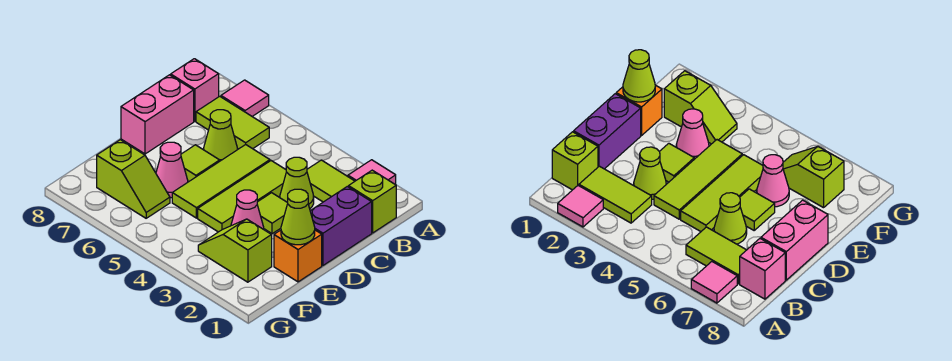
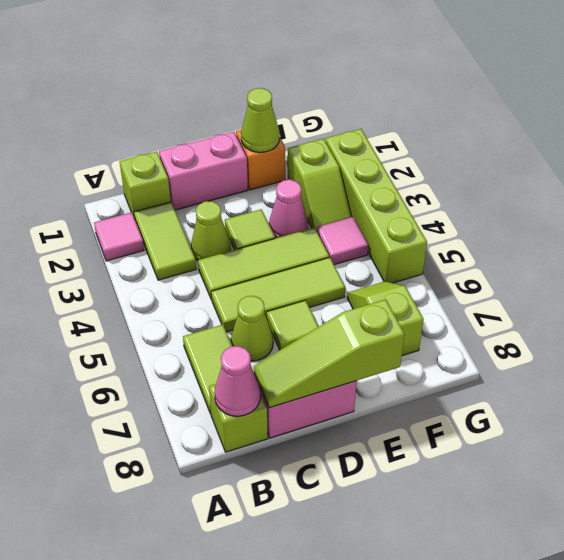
pink tile A7 level 1 -> pink tile F4 level 1
pink brick B8 level 1 -> lime brick B8 level 1
purple brick C1:D1 level 1 -> pink brick C1:D1 level 1
none -> lime slope C8:E8 level 2 top E
pink cone E6 level 1 -> pink cone B8 level 2
none -> lime brick G2:G5 level 1

